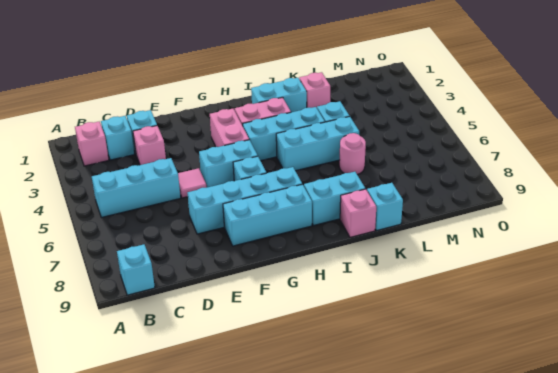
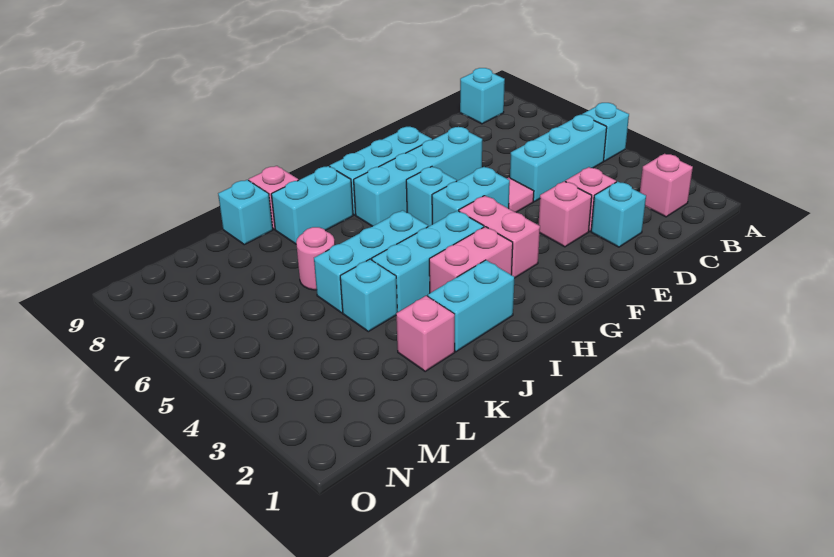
cyan brick C2 level 1 -> cyan brick A5 level 1
none -> pink brick E3 level 1

